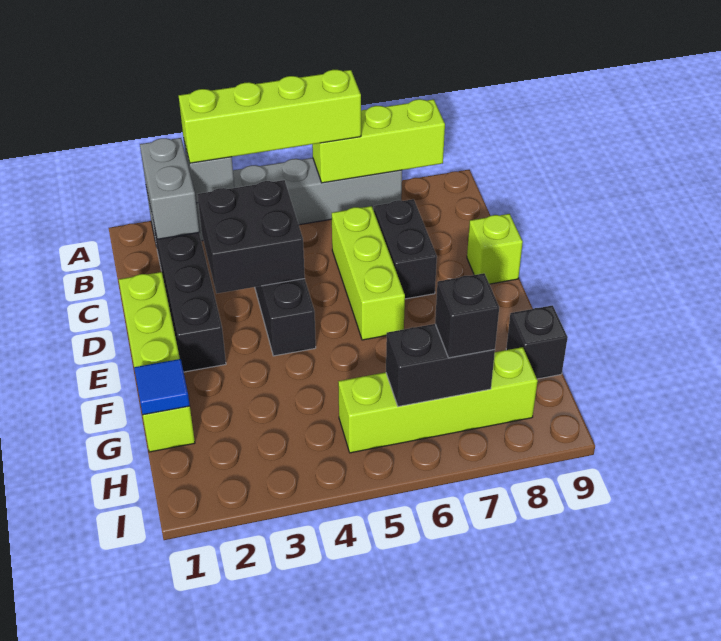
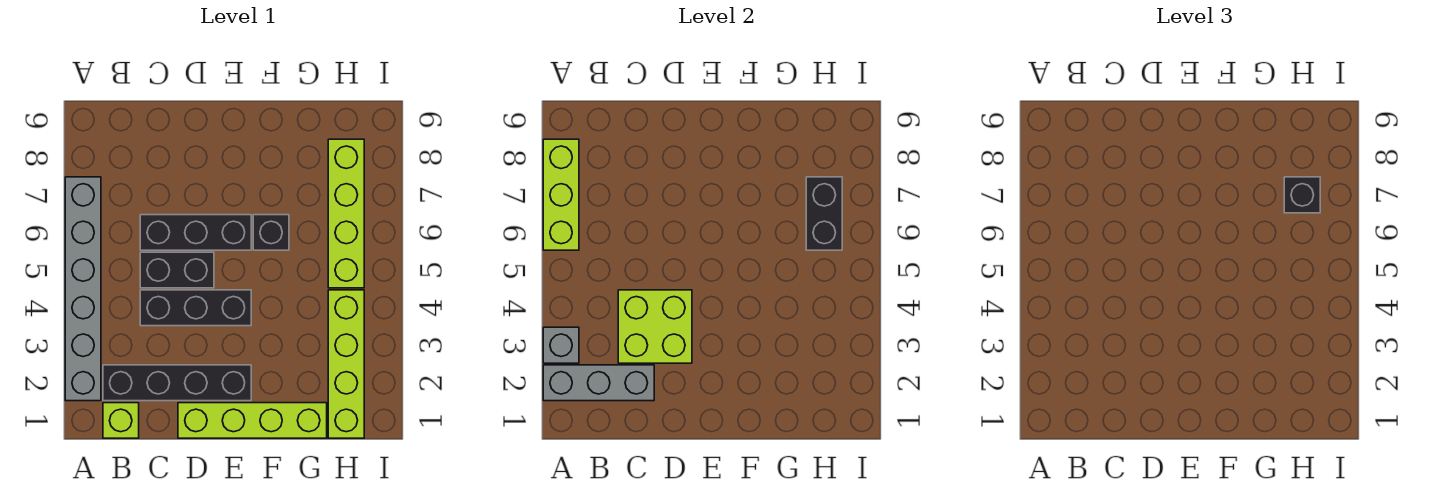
grey brick A2:B2 level 2 -> grey brick A2:C2 level 2
lime brick A3:A6 level 3 -> lime brick H1:H4 level 1
black brick C3:D4 level 2 -> lime brick C3:D4 level 2
lime brick C6:E6 level 1 -> black brick C6:E6 level 1
black brick C7:D7 level 1 -> black brick C5:D5 level 1
lime brick D9 level 1 -> lime brick B1 level 1
blue tile G1 level 2 -> none
black brick G9 level 1 -> black brick F6 level 1

